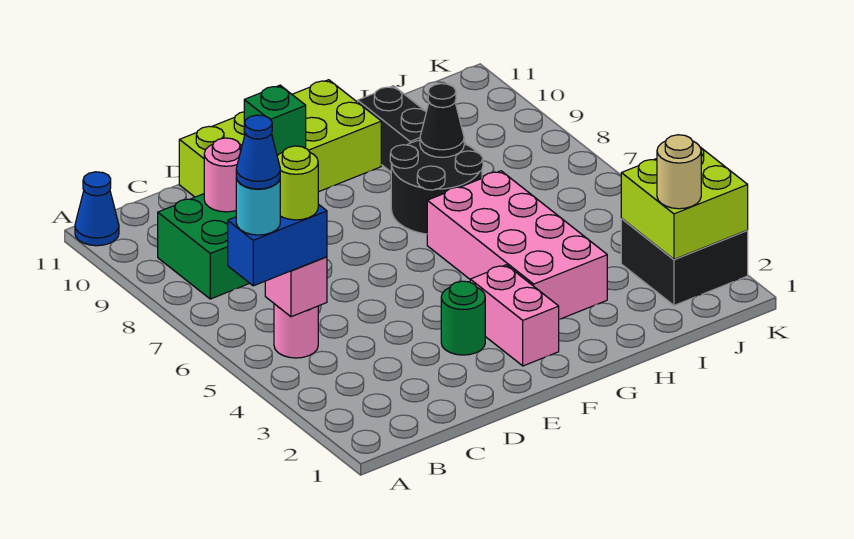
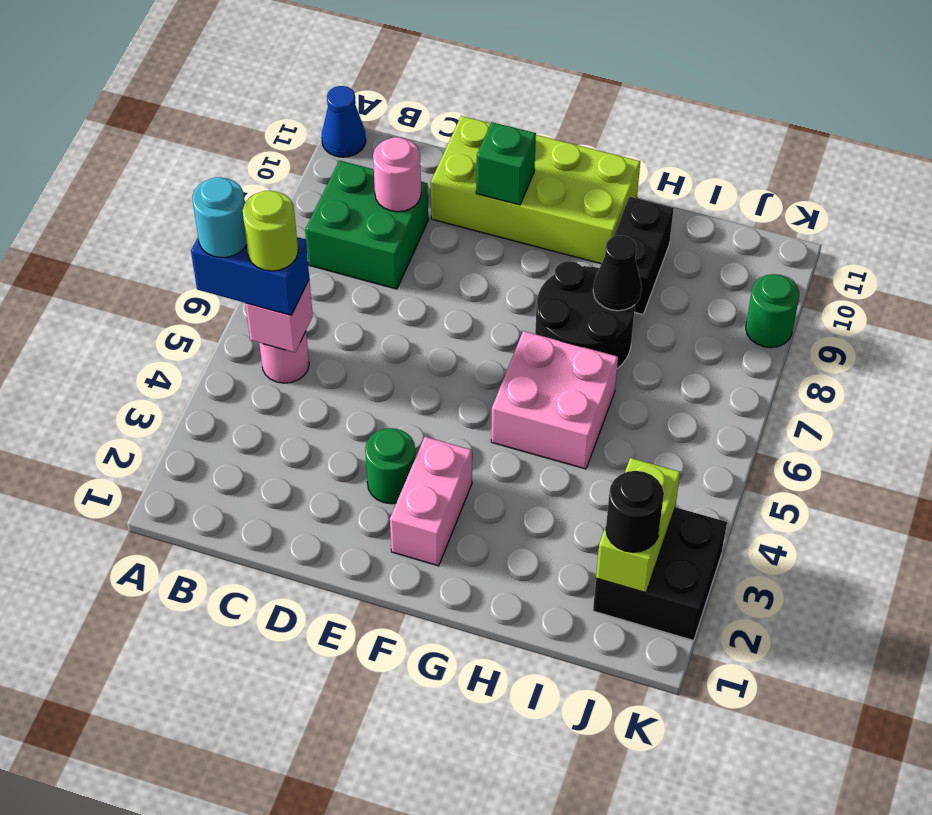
blue cone A5 level 5 -> none
pink brick G3:H6 level 1 -> pink brick G5:H6 level 1
lime brick J2:K3 level 2 -> lime brick J2:J3 level 2
tan round brick J2 level 3 -> black round brick J2 level 3
none -> green round brick K9 level 1

